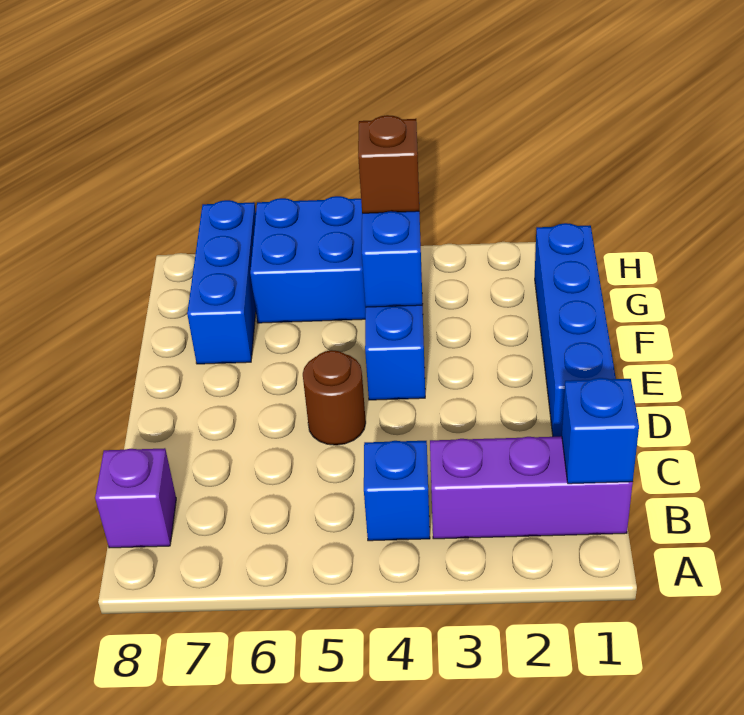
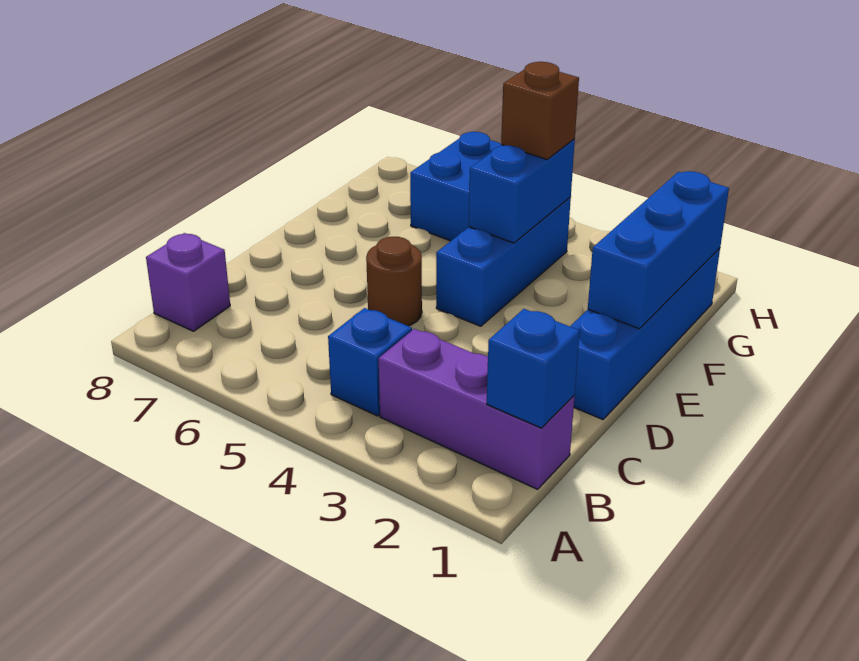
blue brick F7:H7 level 1 -> blue brick E1:G1 level 2

